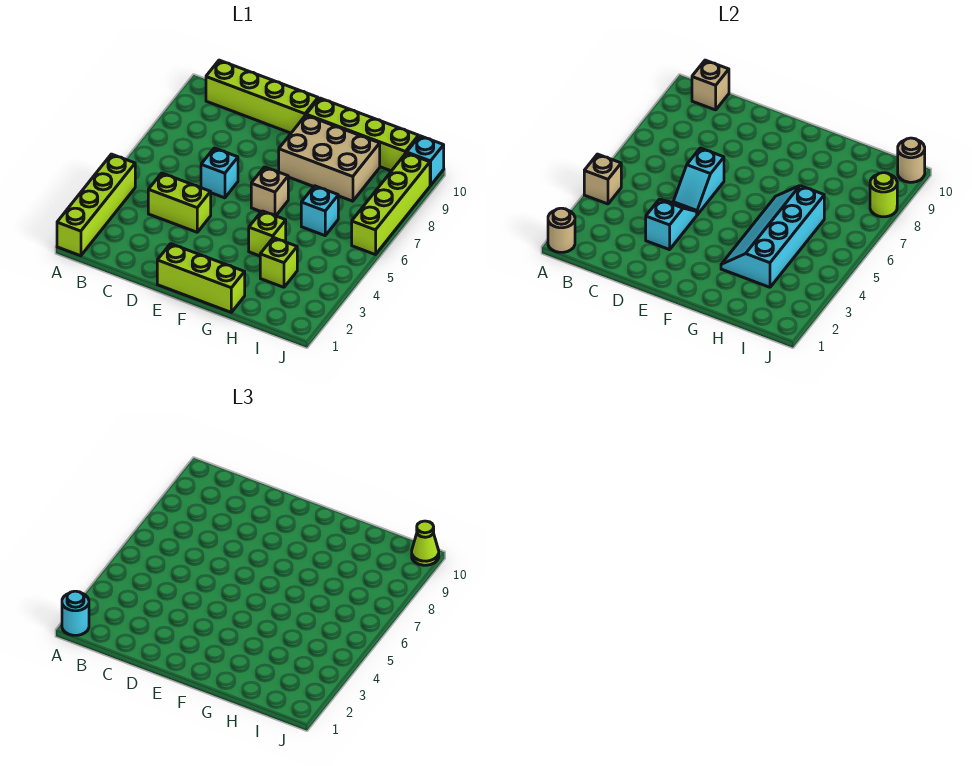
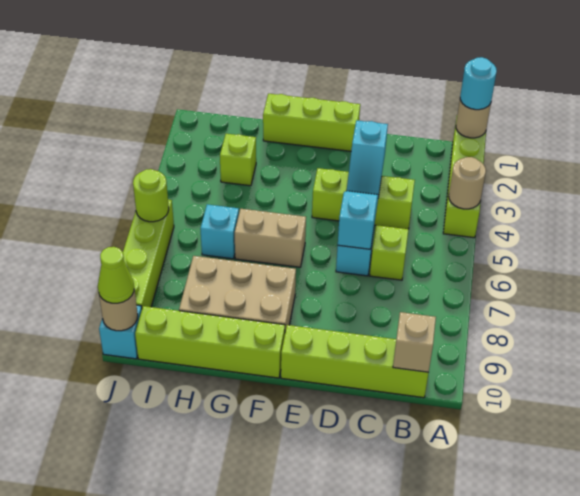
tan brick A4 level 2 -> tan round brick A4 level 2
lime brick C4:D4 level 1 -> lime brick C4:E4 level 1
tan brick F6 level 1 -> tan brick F6:G6 level 1
cyan slope G3:H6 level 2 top H -> none
lime brick G4 level 1 -> lime brick C6 level 1
lime round brick J8 level 2 -> lime round brick J6 level 2

